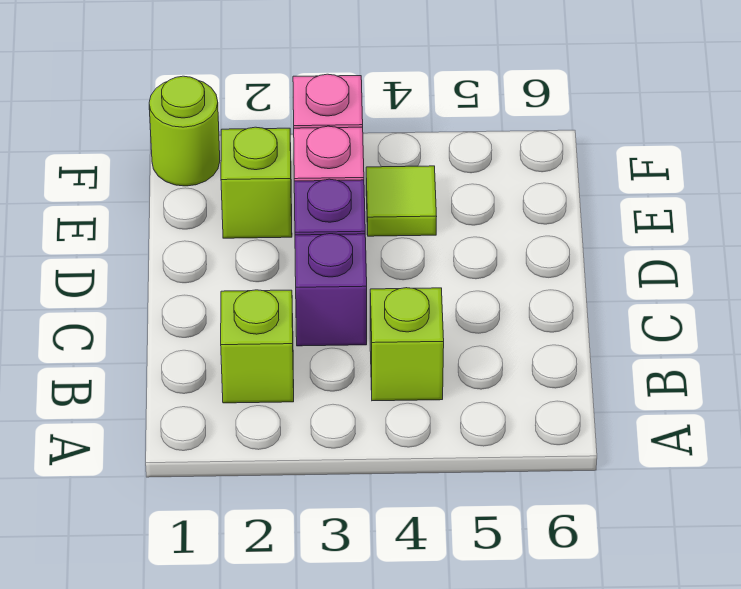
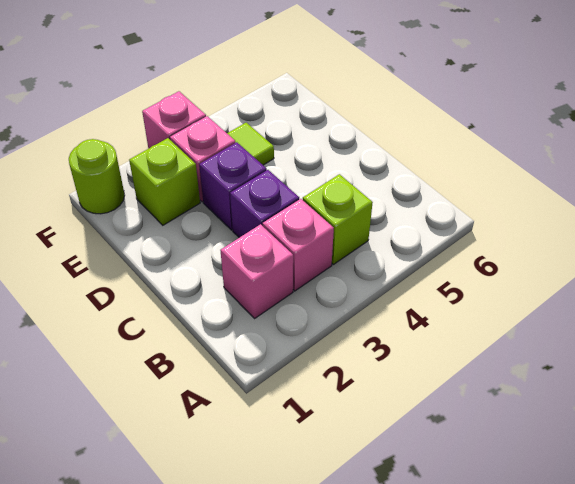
lime brick B2 level 1 -> pink brick B2 level 1
none -> pink brick B3 level 1

